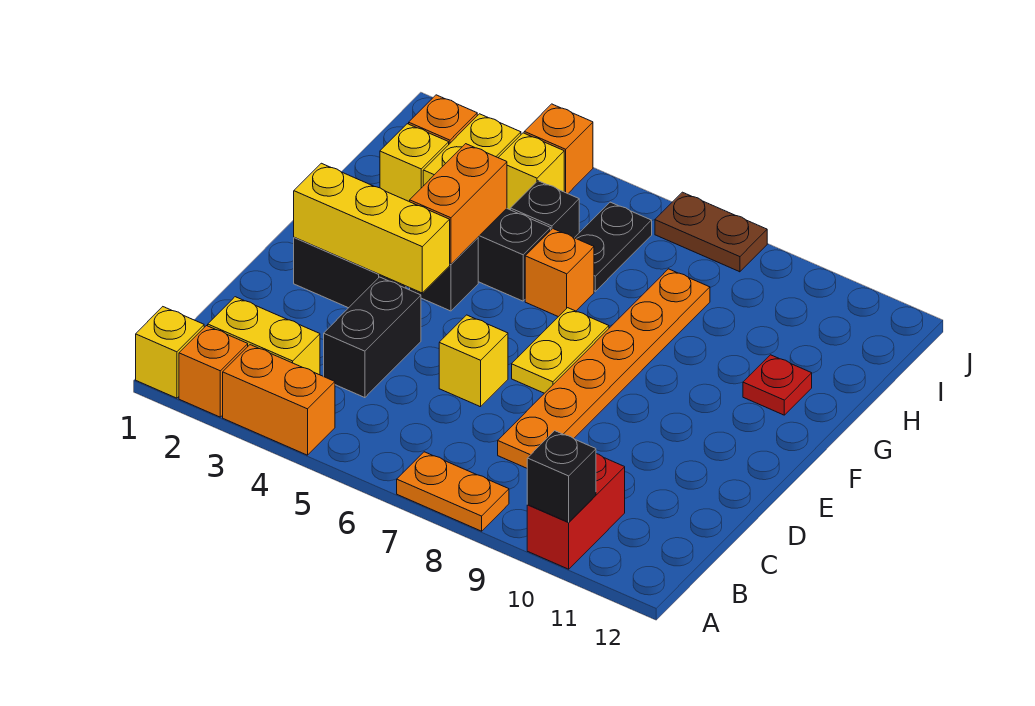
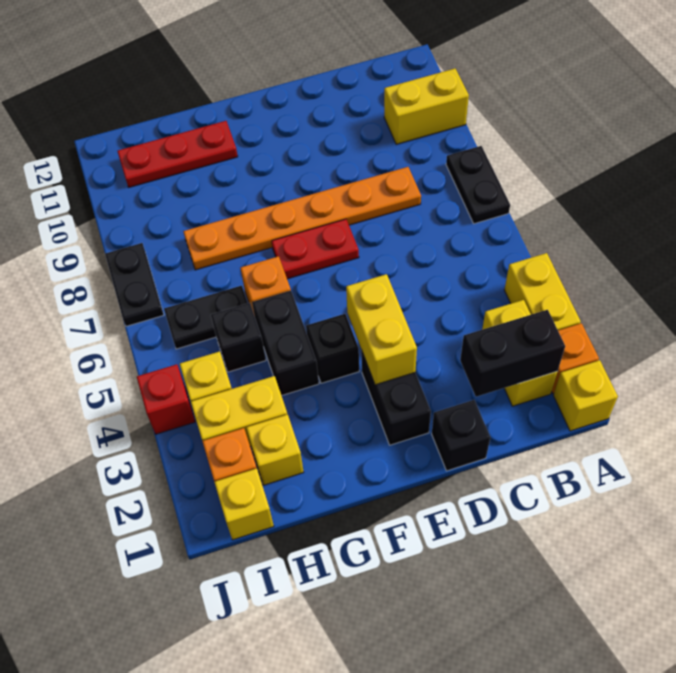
orange brick A3:A4 level 1 -> yellow brick A3:A4 level 1
orange plate A7:A8 level 1 -> black plate A7:A8 level 1
red brick A10:B10 level 1 -> yellow brick A10:B10 level 1
black brick A10 level 2 -> black brick D1 level 1
black brick C4:D4 level 1 -> black brick B2:C2 level 2
yellow brick D6 level 1 -> yellow brick I1 level 1
yellow brick E2:E4 level 2 -> yellow brick E3:E4 level 2
yellow plate E7:F7 level 1 -> red plate E7:F7 level 1
orange brick F4:G4 level 2 -> none
red plate G11 level 1 -> red plate G11:I11 level 1
orange brick J4 level 1 -> red brick J4 level 1
brown plate J7:J8 level 1 -> black plate J7:J8 level 1

